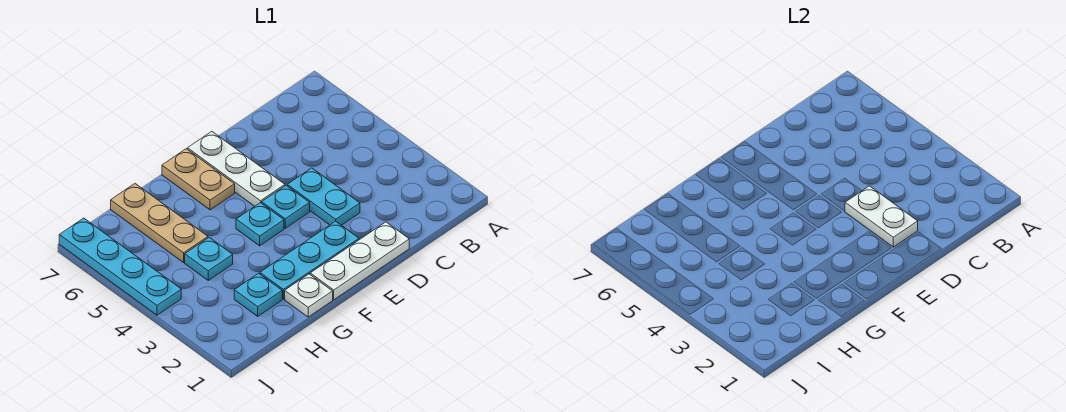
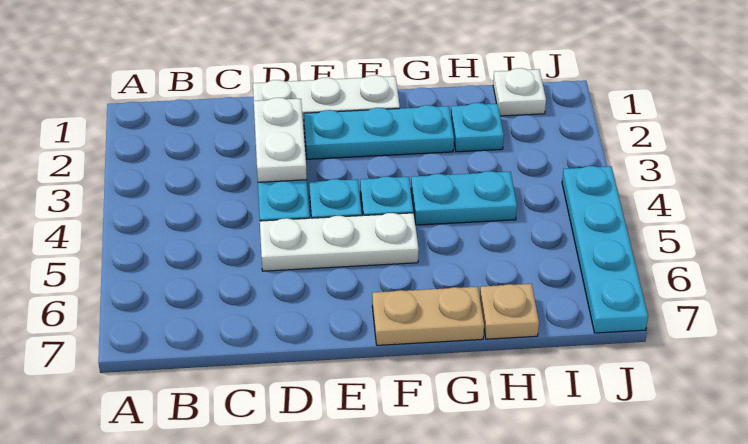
white plate E5:E7 level 1 -> white plate D5:F5 level 1
tan plate F6:F7 level 1 -> tan plate F7:G7 level 1
white plate G1 level 1 -> white plate I1 level 1
cyan plate H4 level 1 -> cyan plate G4:H4 level 1
tan plate H5:H7 level 1 -> tan plate H7 level 1

